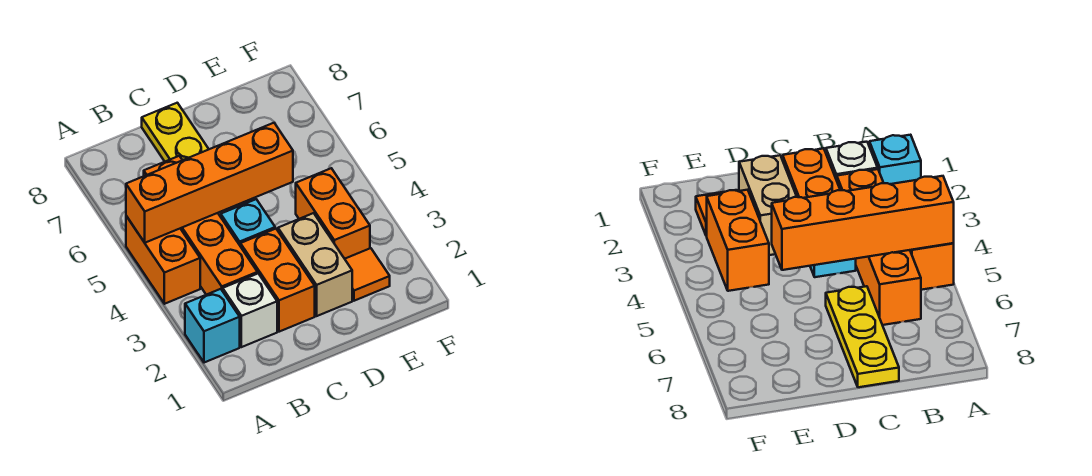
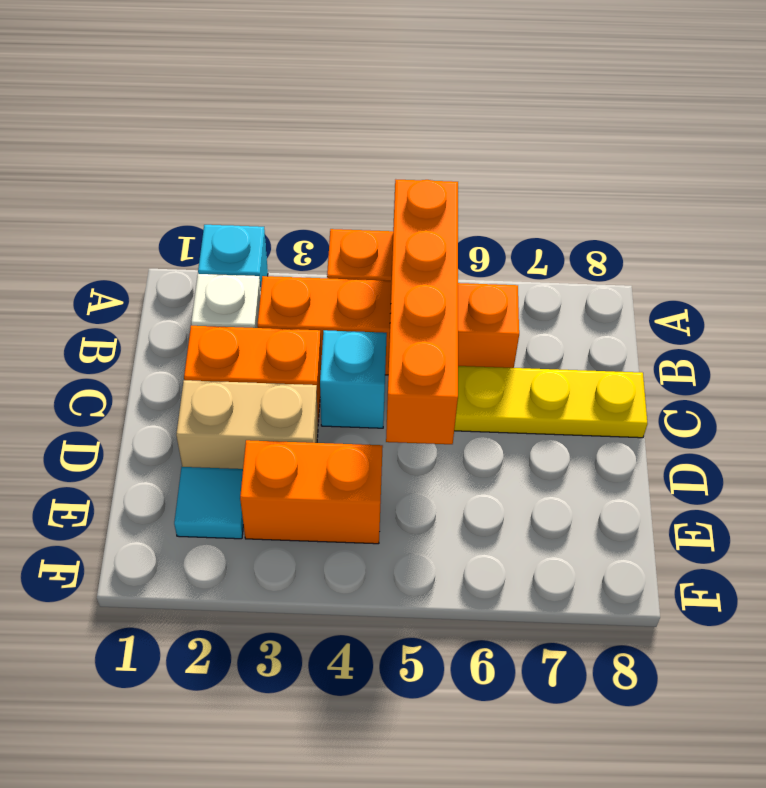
orange tile E2 level 1 -> cyan tile E2 level 1

